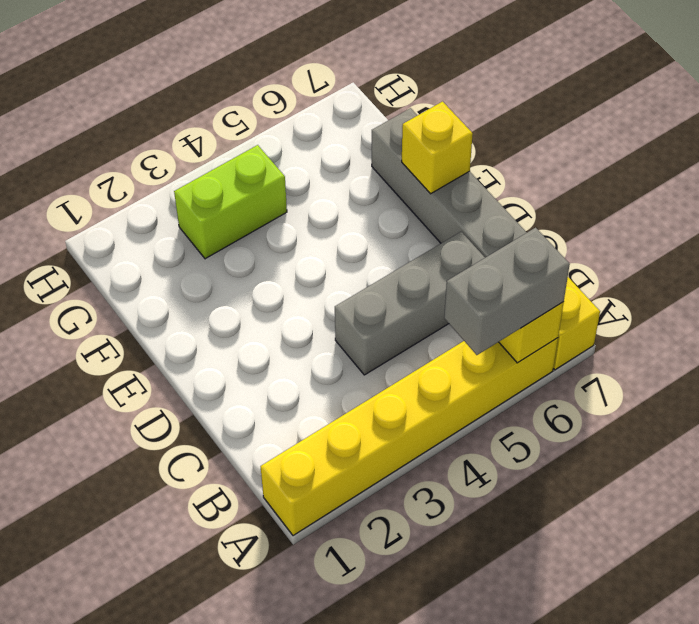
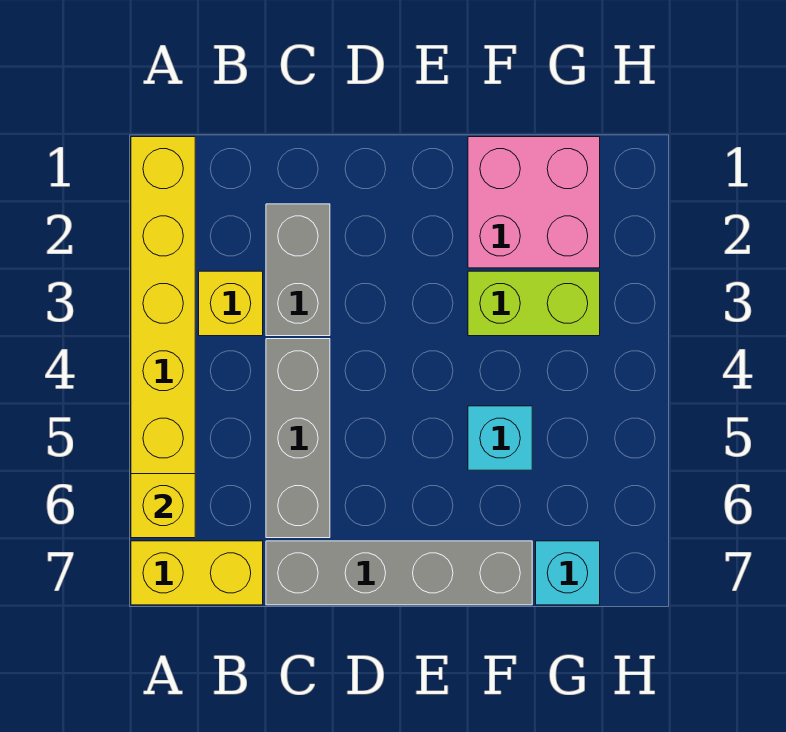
grey brick A5:A6 level 3 -> grey brick C2:C3 level 1
yellow brick E7 level 2 -> yellow brick B3 level 1
none -> pink brick F1:G2 level 1
none -> cyan brick F5 level 1
lime brick G3:G4 level 1 -> lime brick F3:G3 level 1
none -> cyan brick G7 level 1

